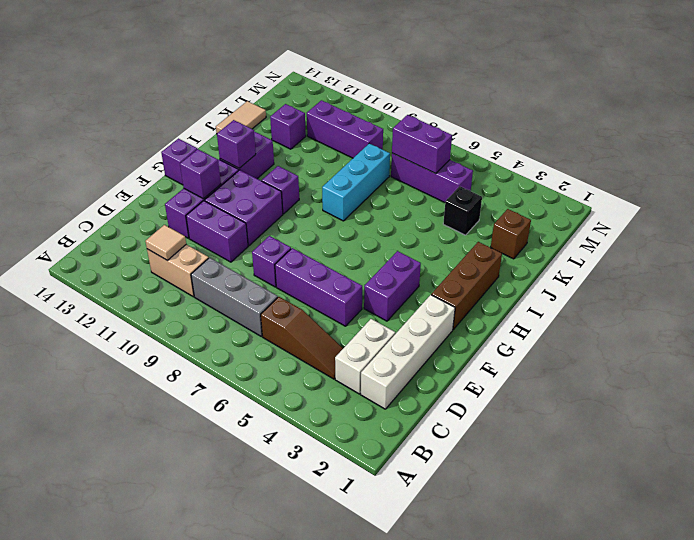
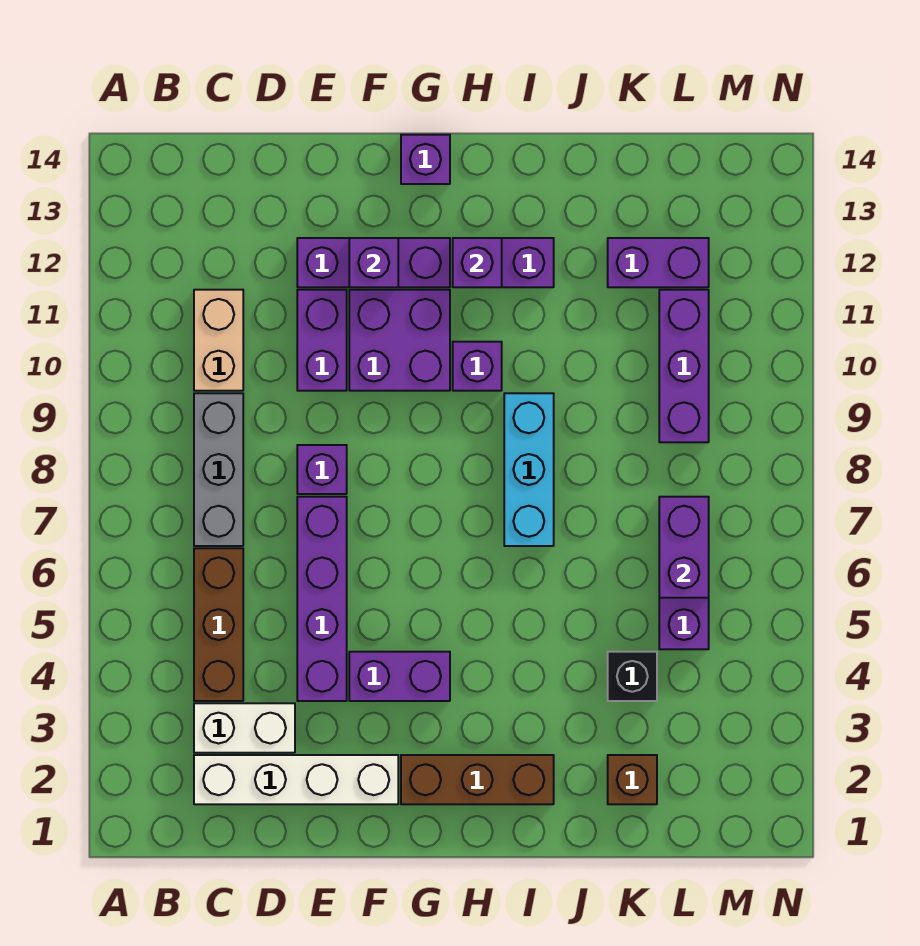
brown slope C4:C6 level 1 top 6 -> brown brick C4:C6 level 1
tan tile C11 level 2 -> none
purple brick E5:E7 level 1 -> purple brick E4:E7 level 1
cyan brick I8:K8 level 1 -> cyan brick I7:I9 level 1
tan tile J14:K14 level 1 -> none
purple brick K12 level 1 -> purple brick K12:L12 level 1

